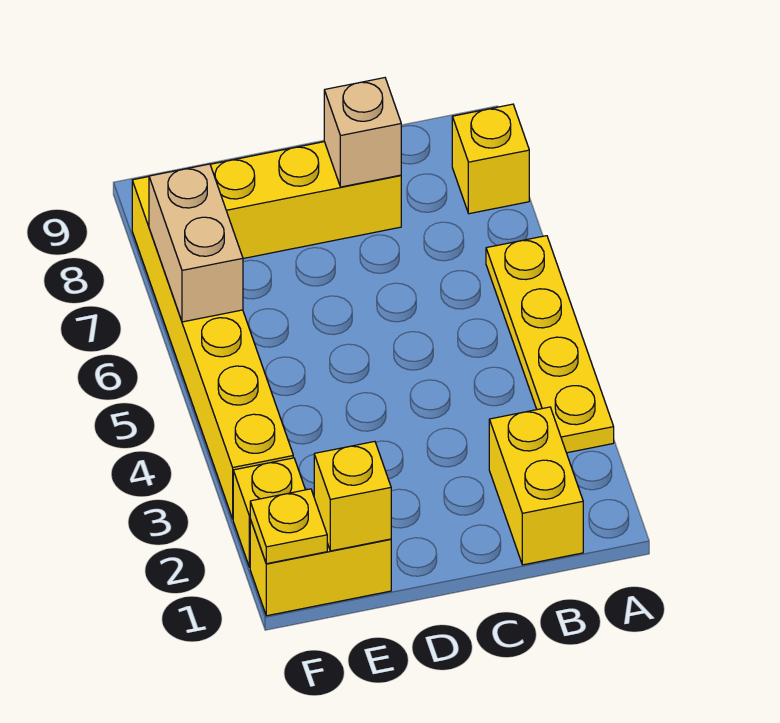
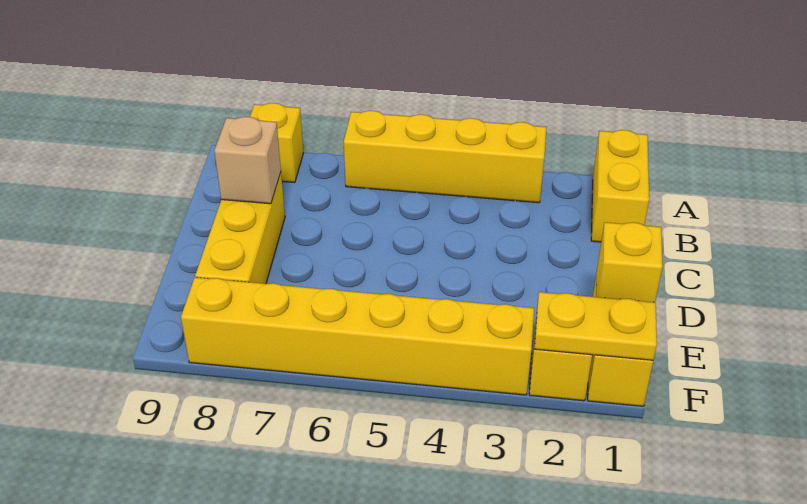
yellow plate A3:A6 level 1 -> yellow brick A3:A6 level 1
yellow brick B1:B2 level 1 -> yellow brick A1:B1 level 1
yellow plate F1 level 2 -> yellow plate F1:F2 level 2
tan brick F6:F7 level 2 -> none

